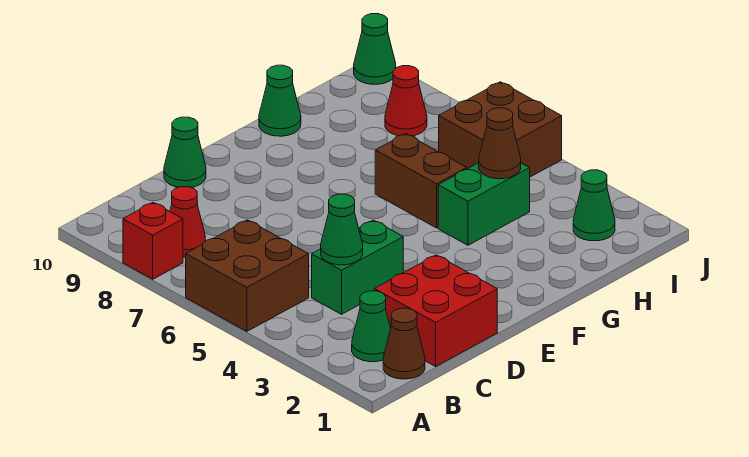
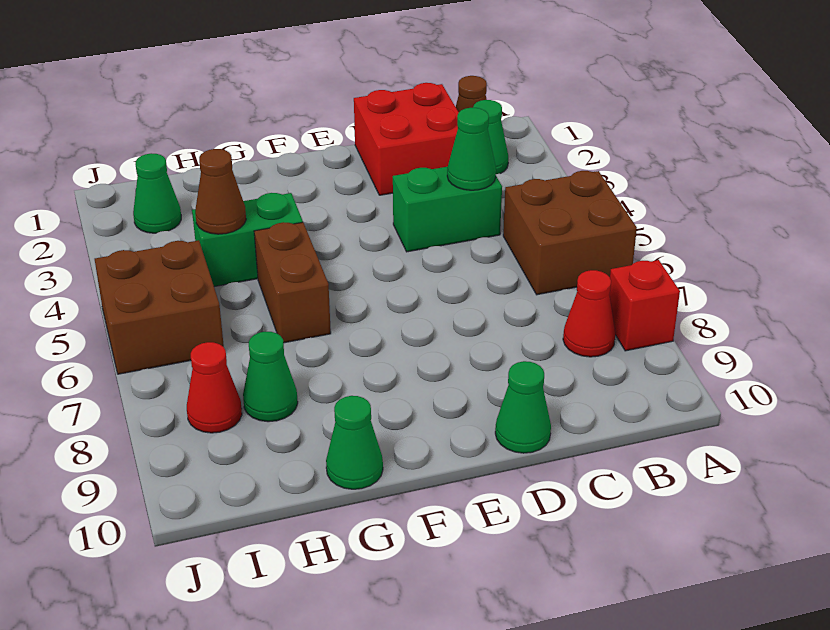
green cone J10 level 1 -> green cone H8 level 1

